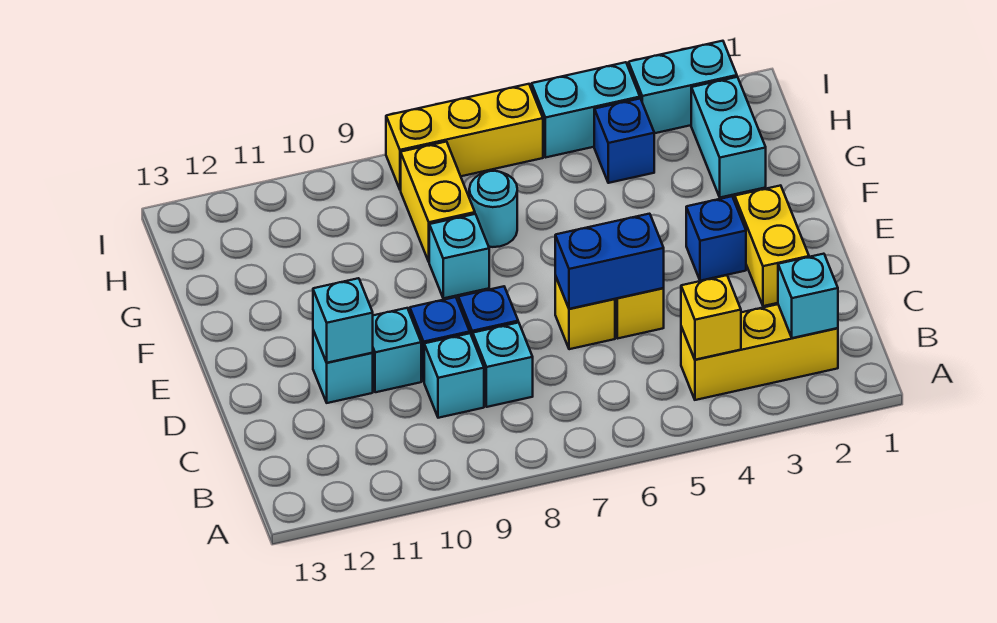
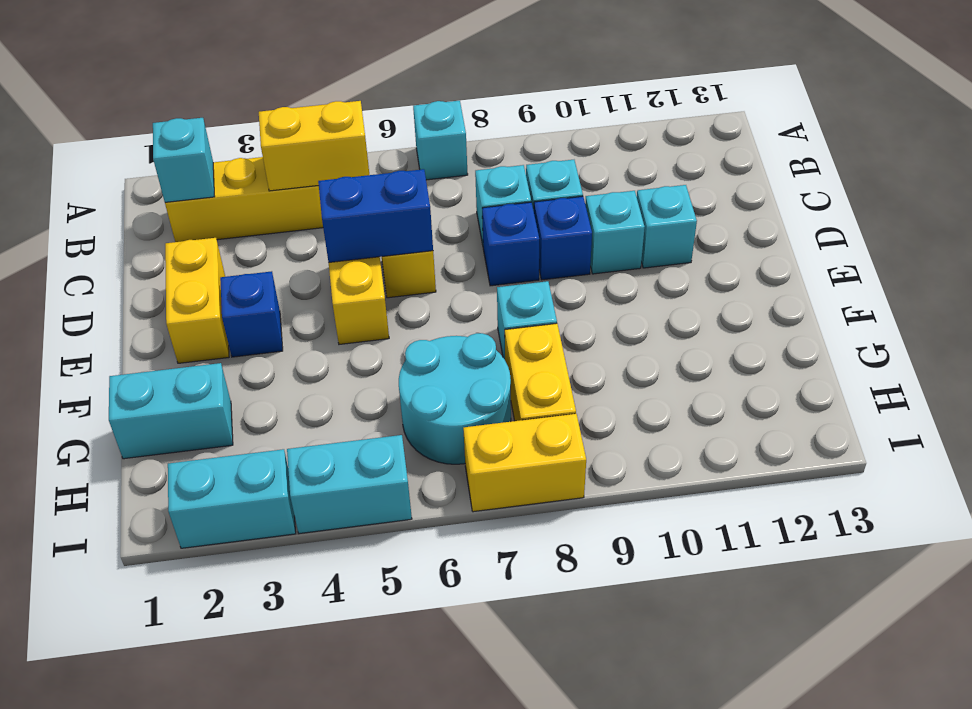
yellow brick B4 level 2 -> yellow brick B4:B5 level 2
cyan brick D11 level 2 -> cyan brick A7 level 1
cyan brick G2:H2 level 1 -> cyan brick G1:G2 level 1
cyan round brick G7 level 1 -> cyan round brick G6:H7 level 1
blue brick H4 level 1 -> none
yellow brick I6:I8 level 1 -> yellow brick I7:I8 level 1

